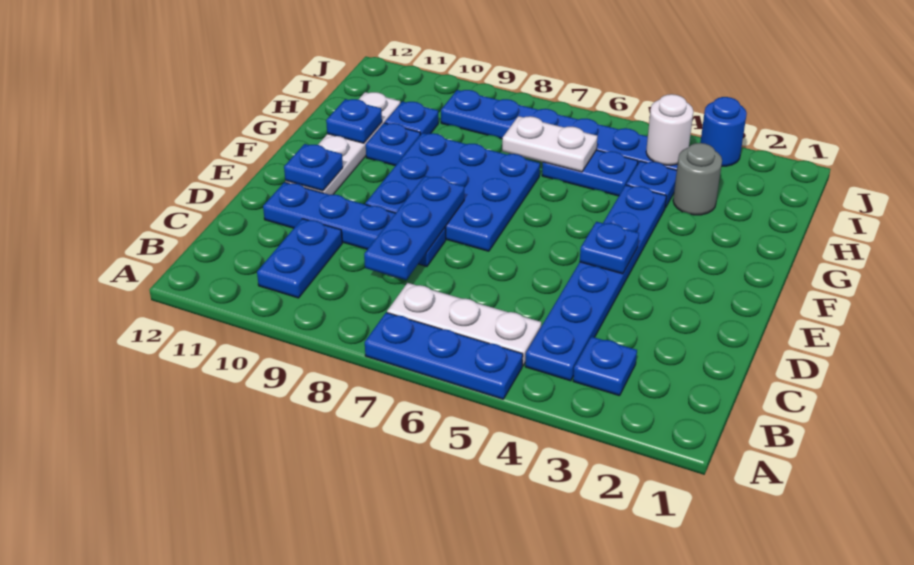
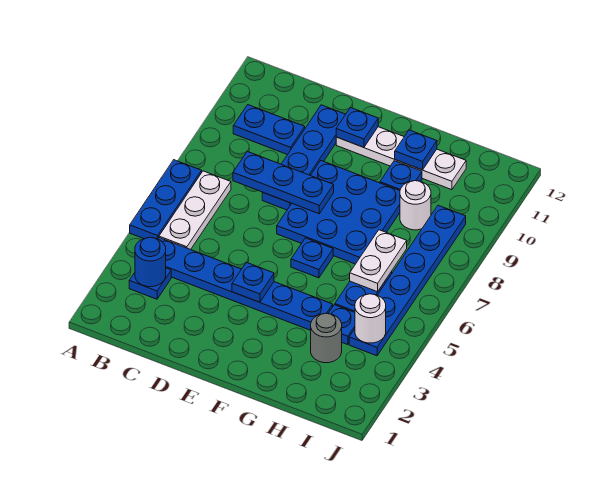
none -> white round brick H9 level 1
blue plate H10 level 1 -> blue plate F6 level 1
blue round brick J3 level 1 -> blue round brick B3 level 2

